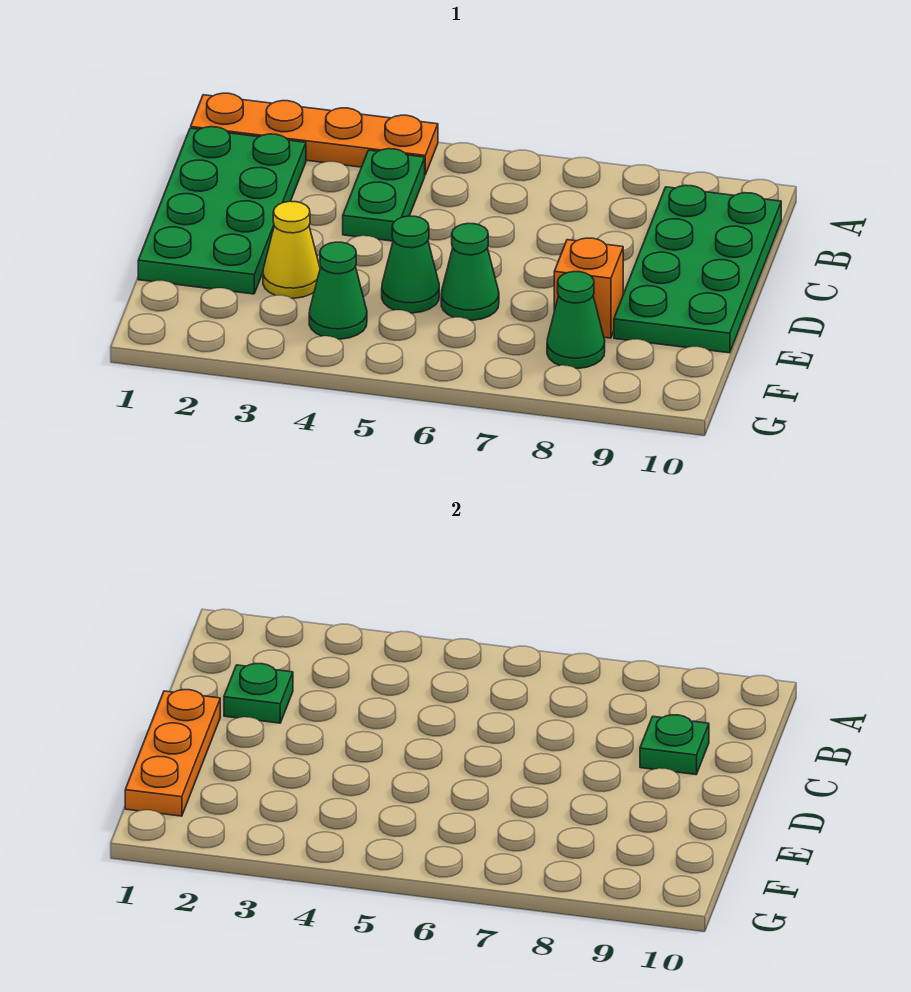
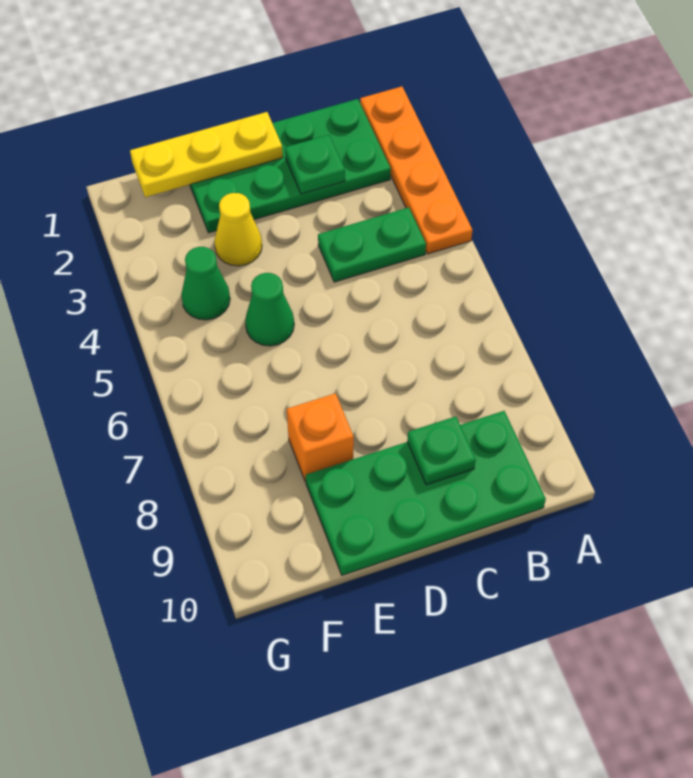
orange plate D1:F1 level 2 -> yellow plate D1:F1 level 2
green cone E6 level 1 -> none
green cone F8 level 1 -> none

